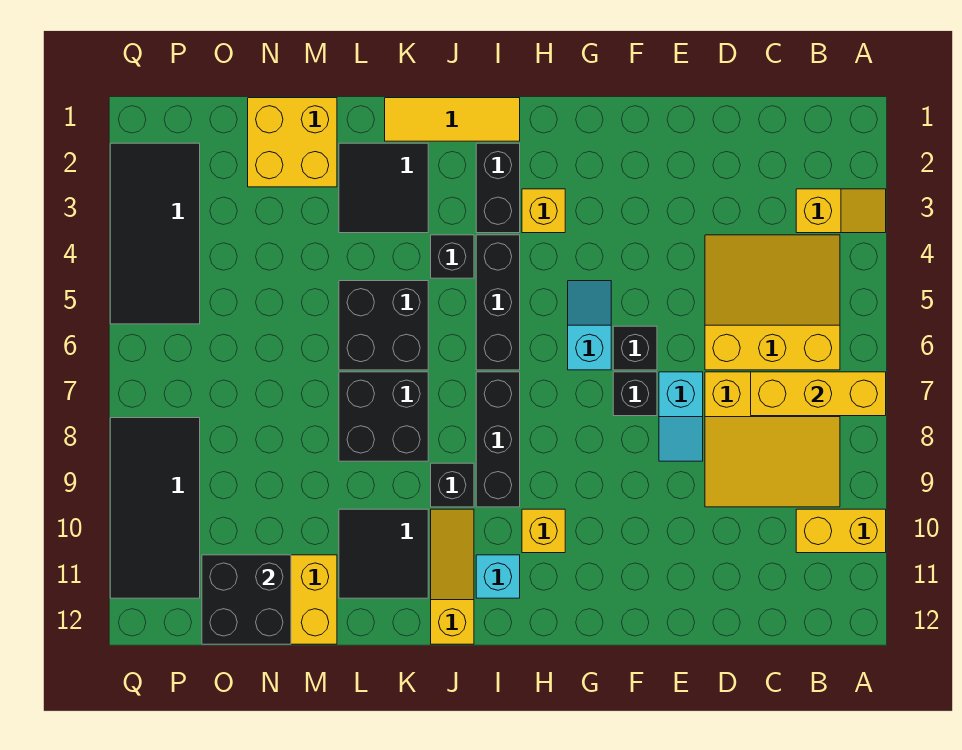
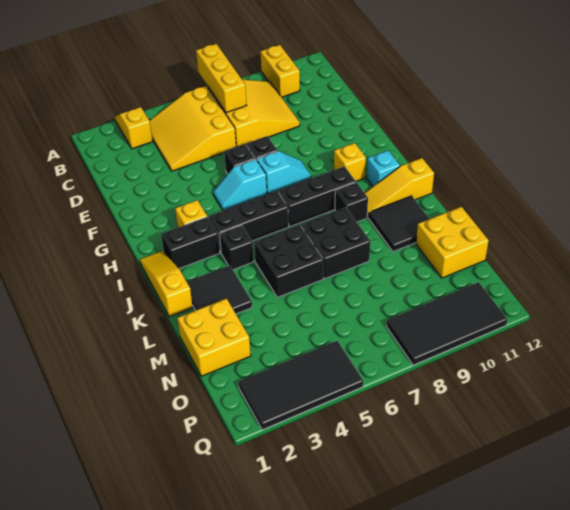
cyan slope E7:E8 level 1 top 7 -> cyan slope G7:G8 level 1 top 7
yellow tile I1:K1 level 1 -> yellow slope I1:K1 level 1 top K
black brick N11:O12 level 2 -> none

